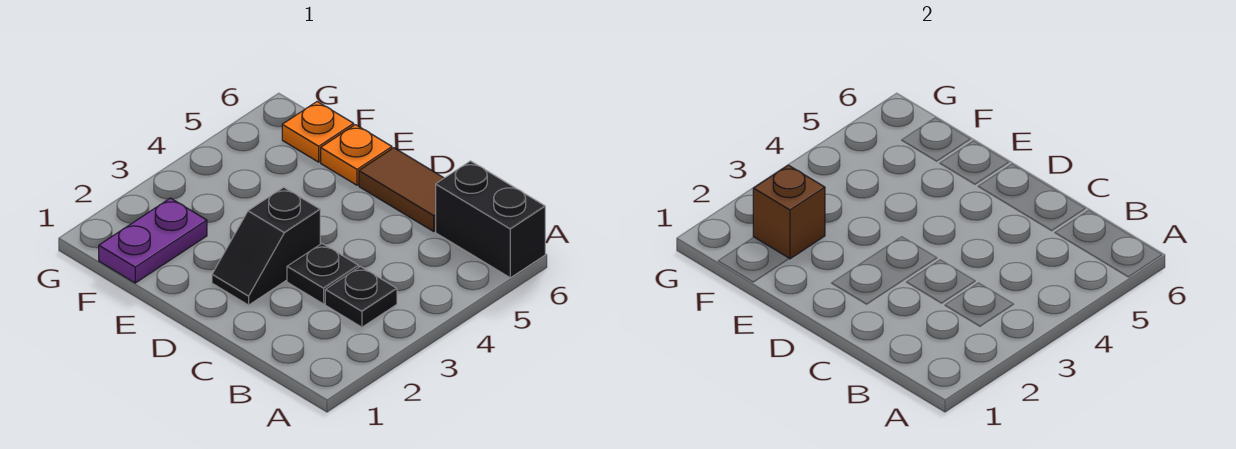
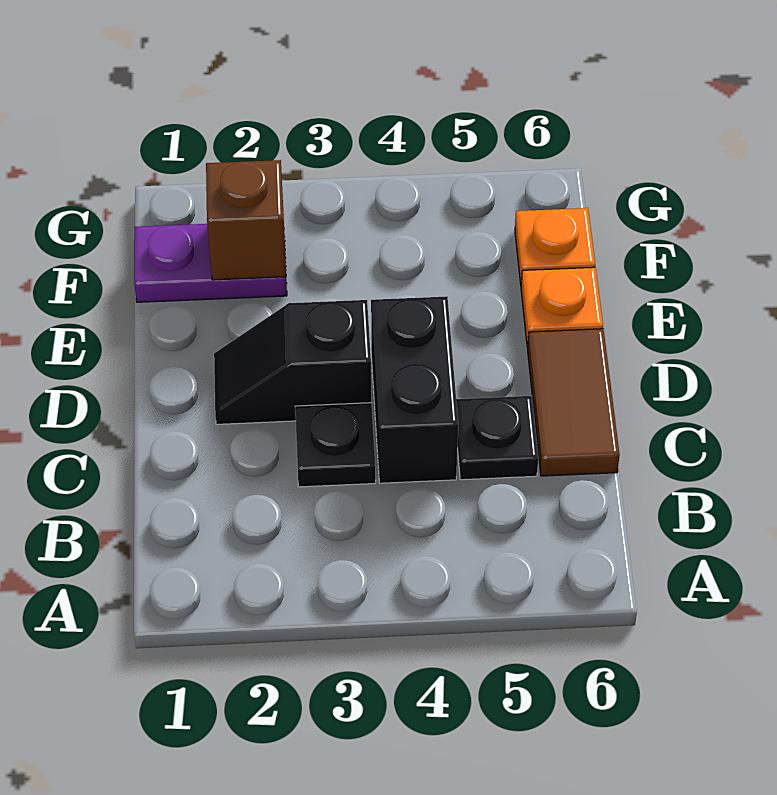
black brick A6:B6 level 1 -> black brick C4:D4 level 1
black plate B3 level 1 -> black plate C5 level 1

